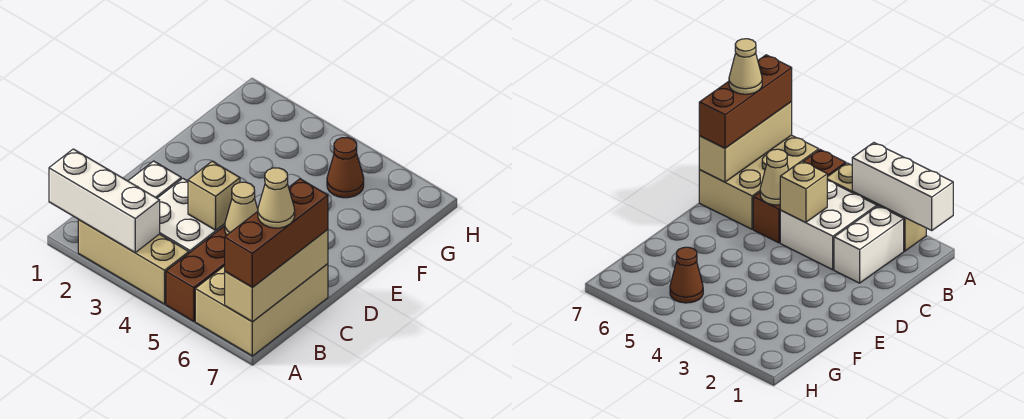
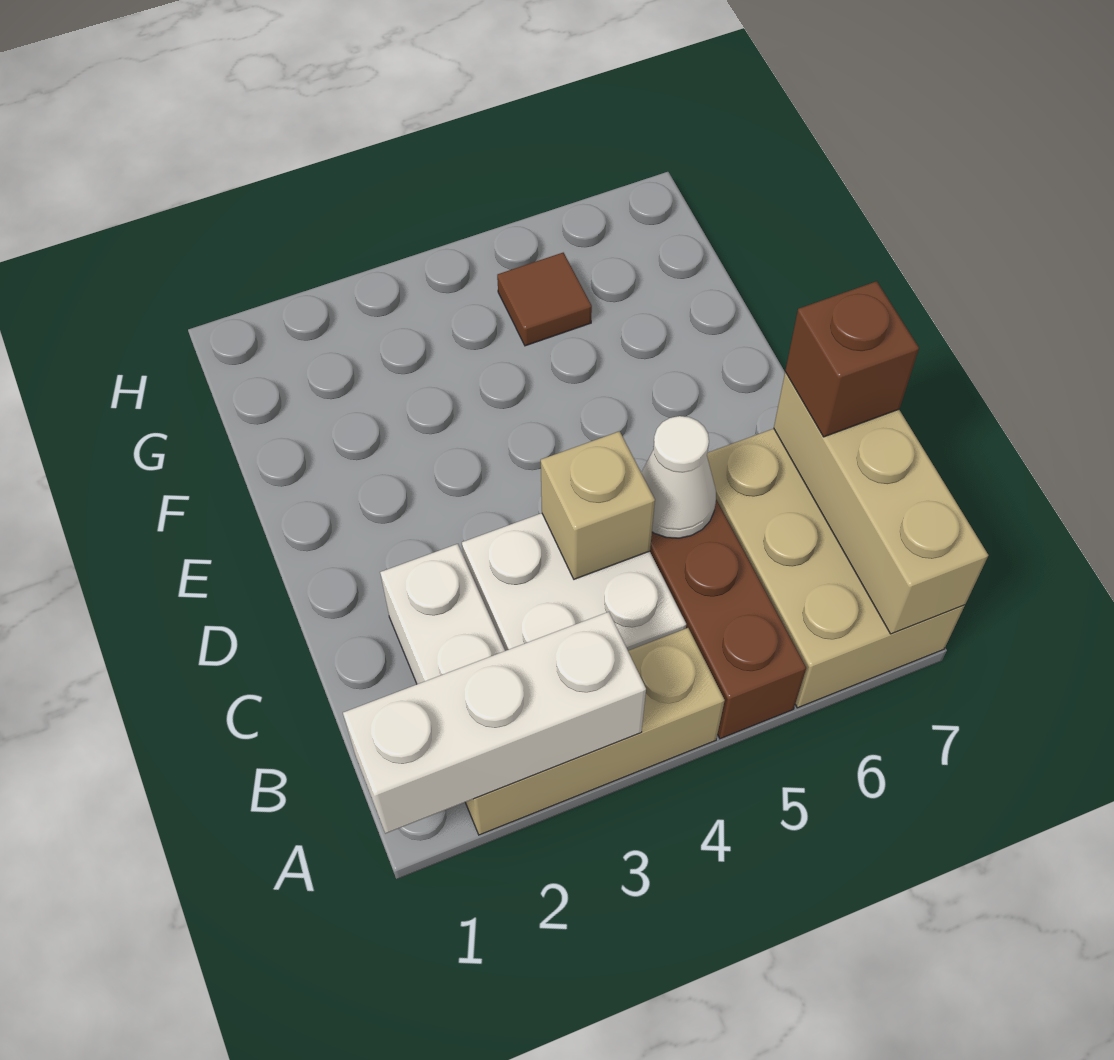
brown brick A7:C7 level 3 -> brown brick C7 level 3
tan cone B7 level 4 -> none
tan cone C5 level 2 -> white cone C5 level 2
brown cone G5 level 1 -> brown tile G5 level 1

